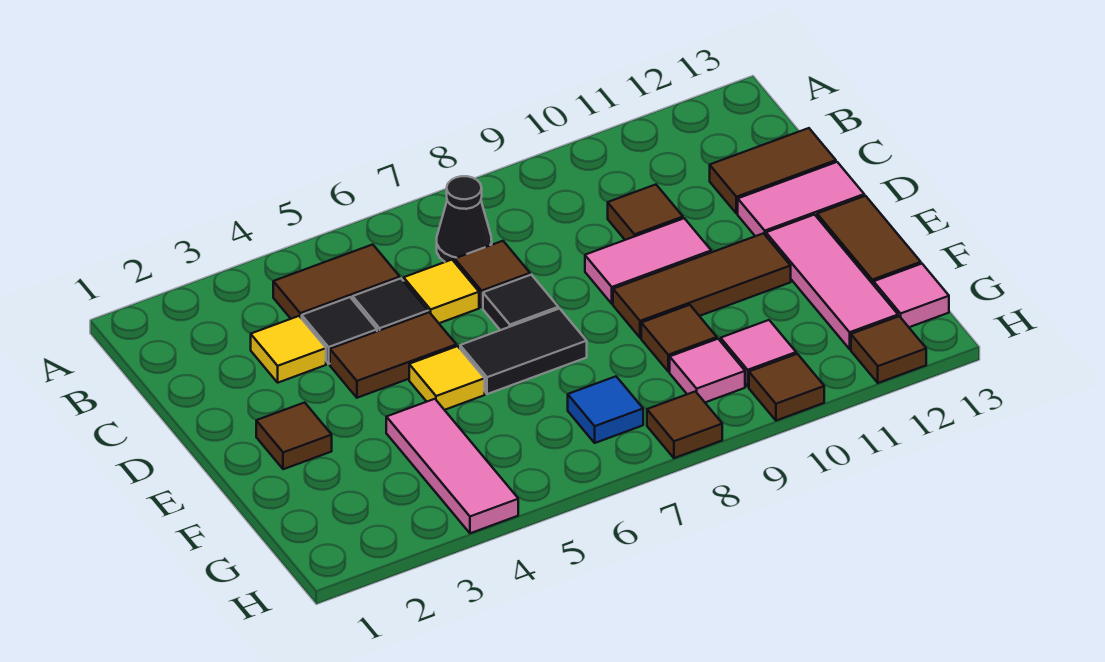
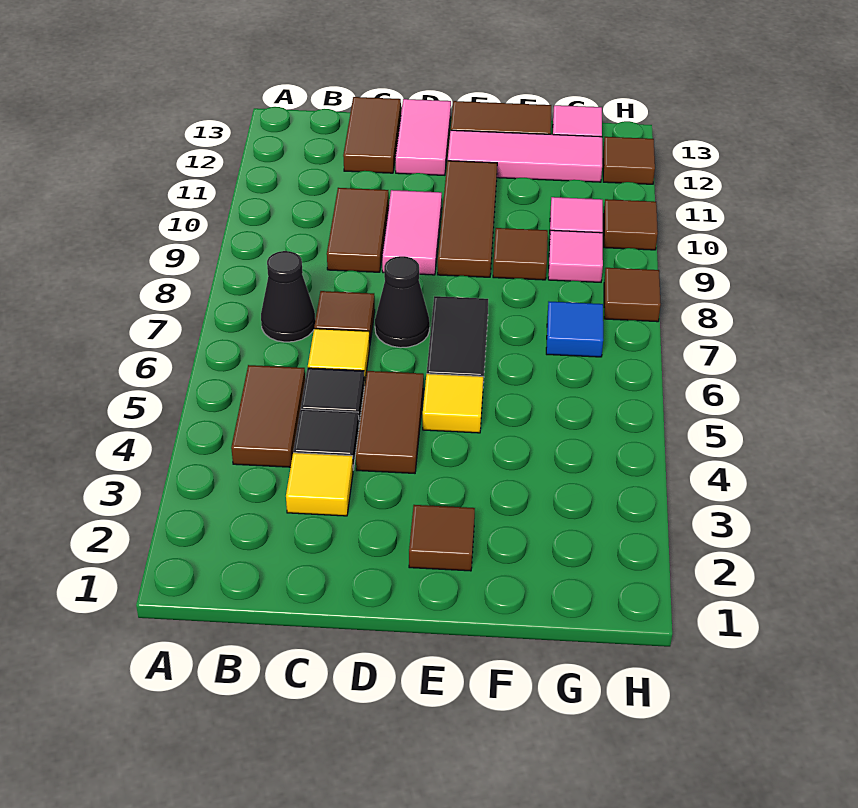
brown tile C10 level 1 -> brown tile C9:C10 level 1
black tile D7 level 1 -> black cone D7 level 1
pink tile F4:H4 level 1 -> none

